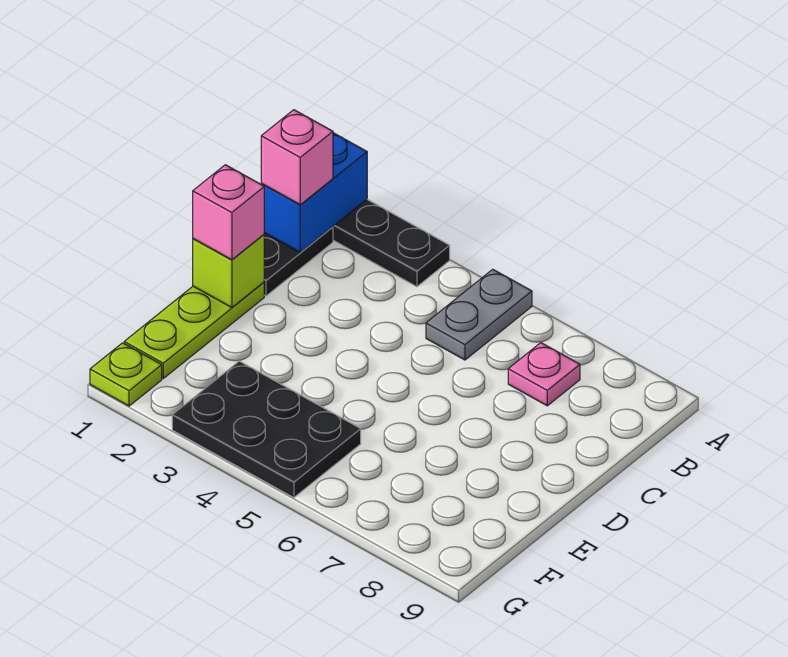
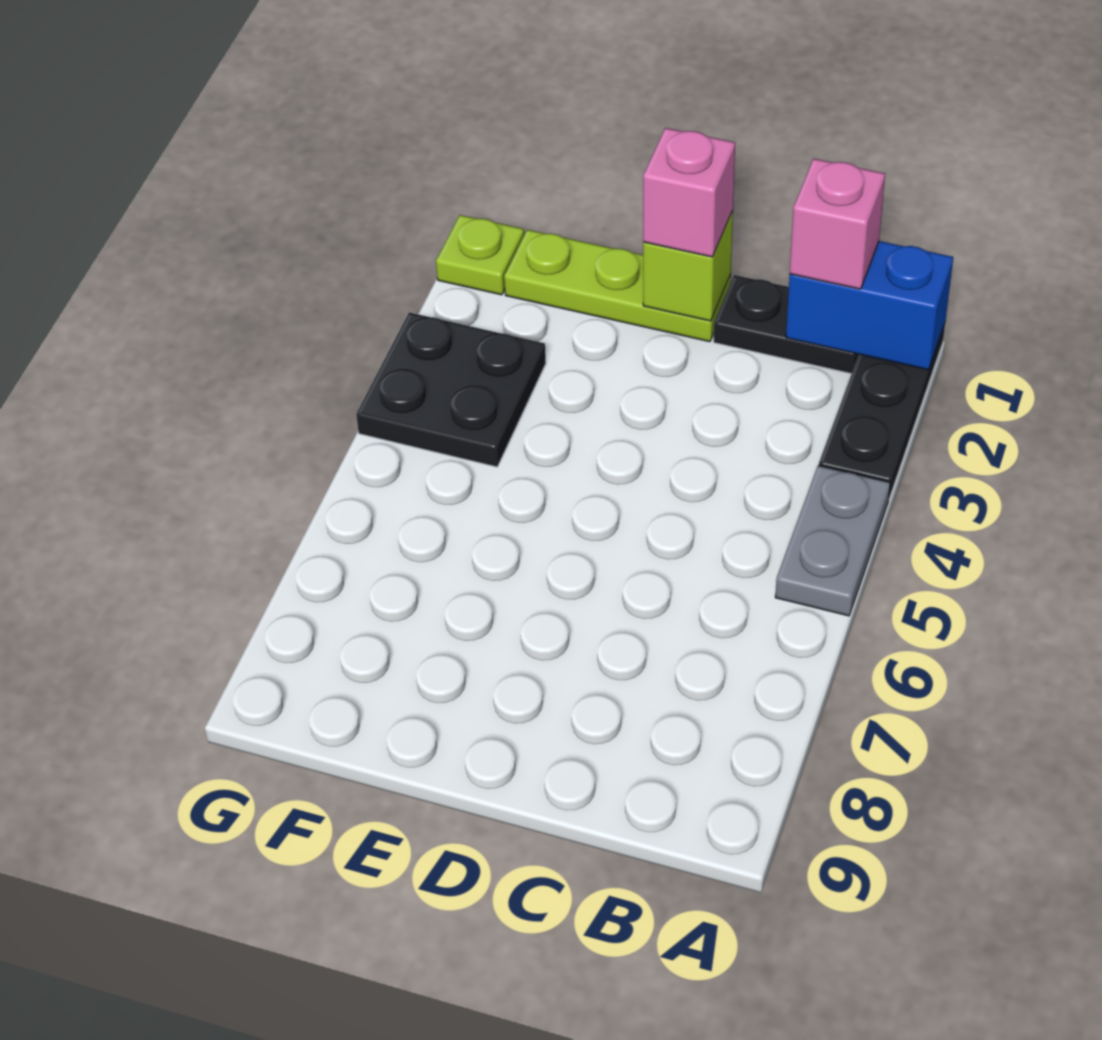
grey plate A5:B5 level 1 -> grey plate A4:A5 level 1
pink plate B7 level 1 -> none
black plate F3:G5 level 1 -> black plate F3:G4 level 1

